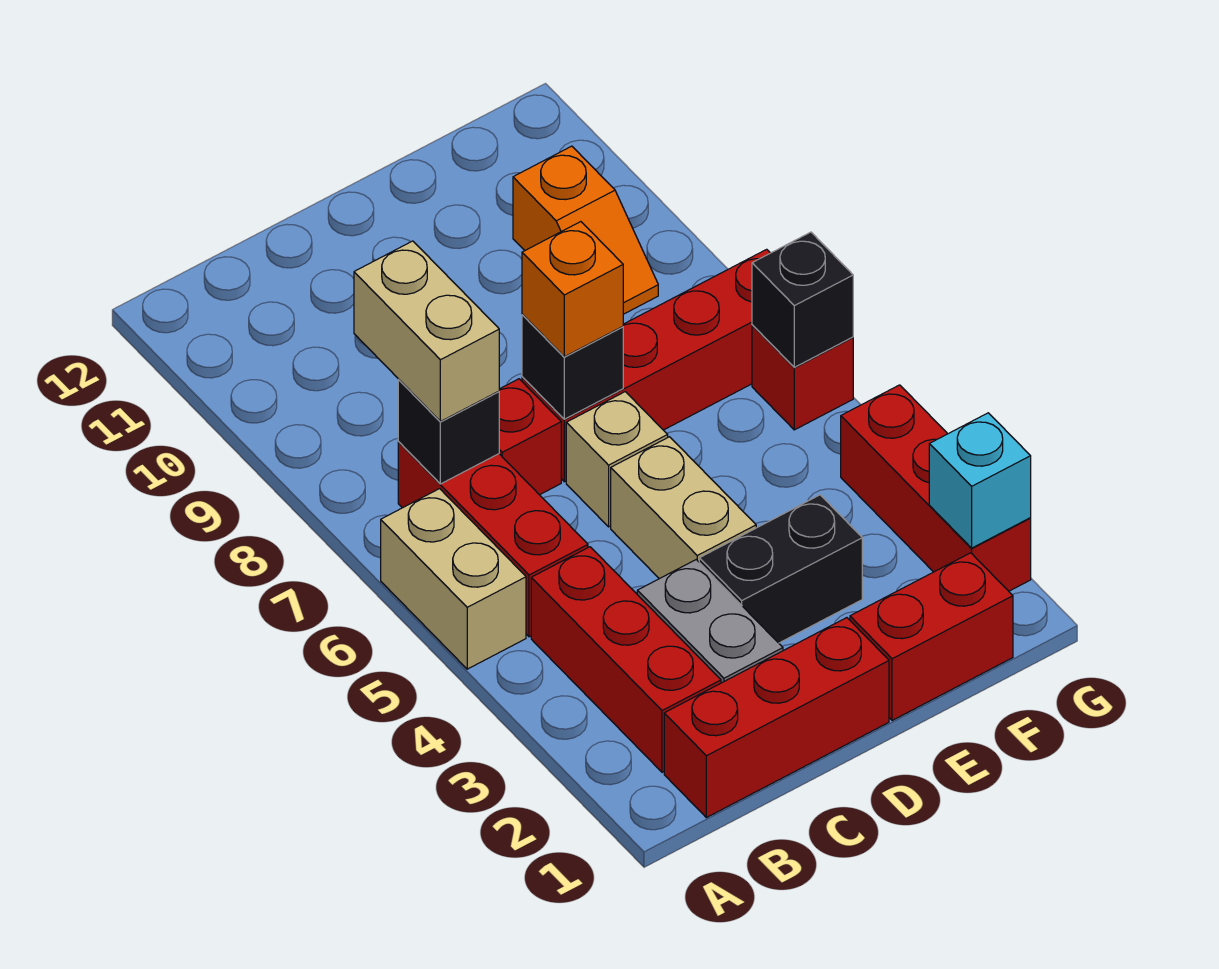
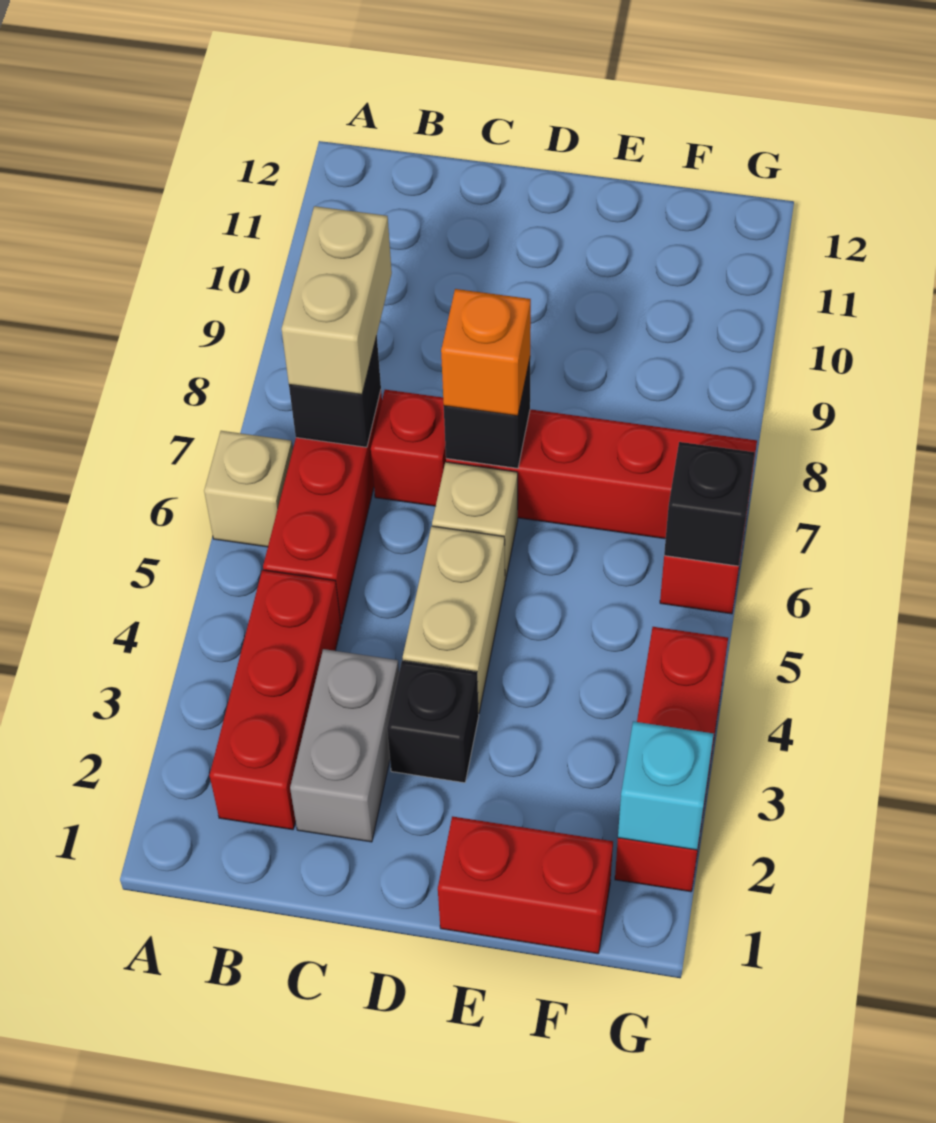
tan brick A5:A6 level 1 -> tan brick A6 level 1
red brick B1:D1 level 1 -> none
black brick D3:E3 level 1 -> black brick D3 level 1
orange slope F9:F10 level 1 top 10 -> none

